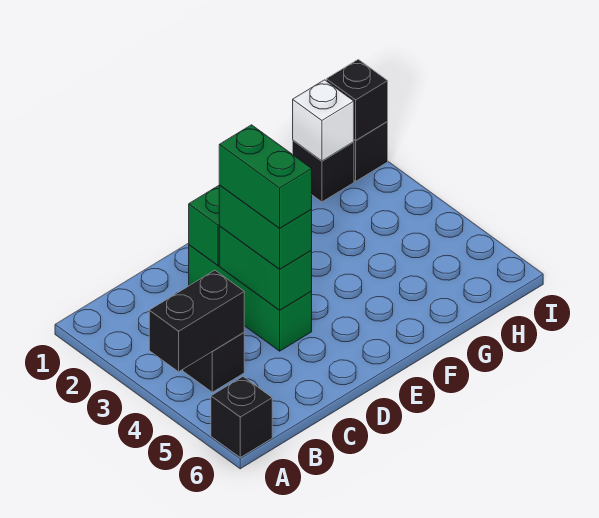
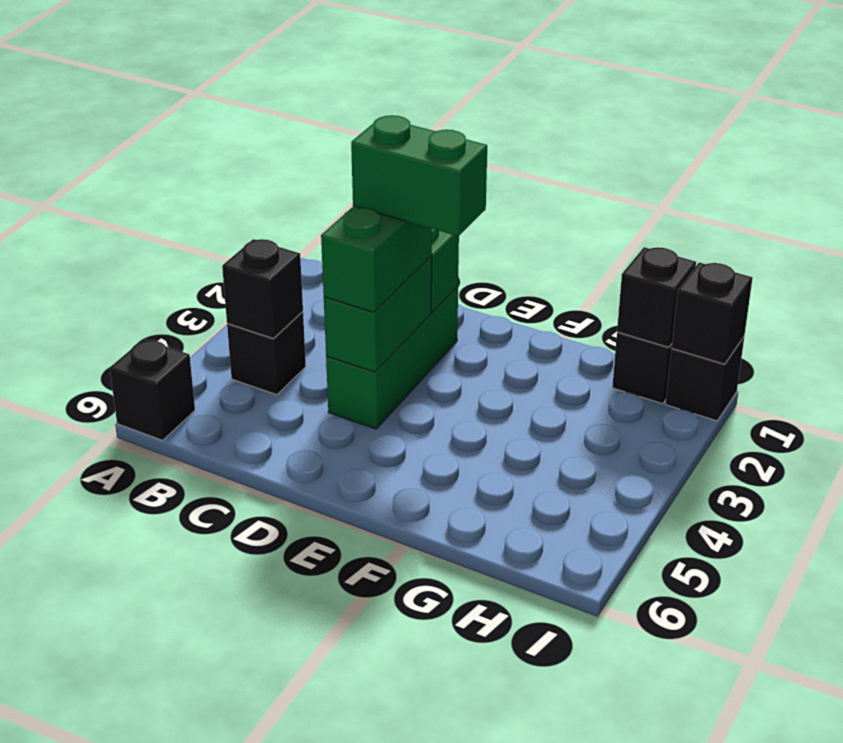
black brick A4:B4 level 2 -> black brick B4 level 2
green brick D3:D4 level 4 -> green brick D3:E3 level 4
white brick H1 level 2 -> black brick H1 level 2

